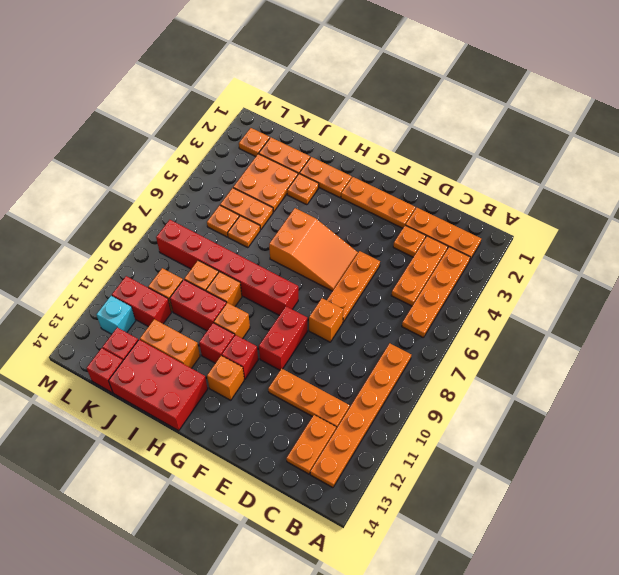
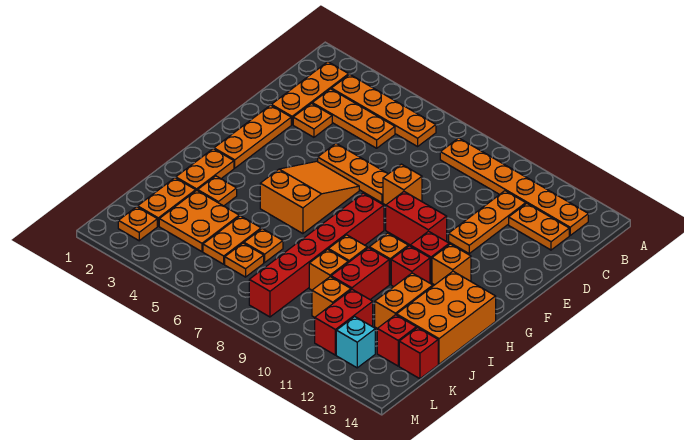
red brick H13:J14 level 1 -> orange brick H13:J14 level 1

